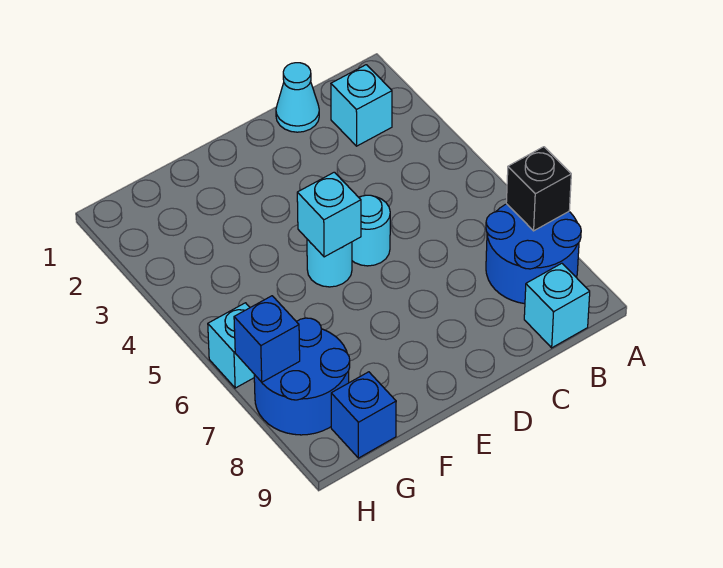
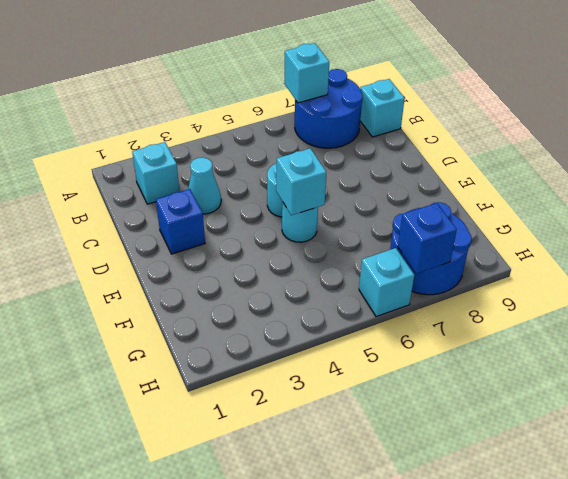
black brick A7 level 2 -> cyan brick A7 level 2
cyan cone C1 level 1 -> cyan cone C3 level 1
blue brick G9 level 1 -> blue brick D2 level 1

